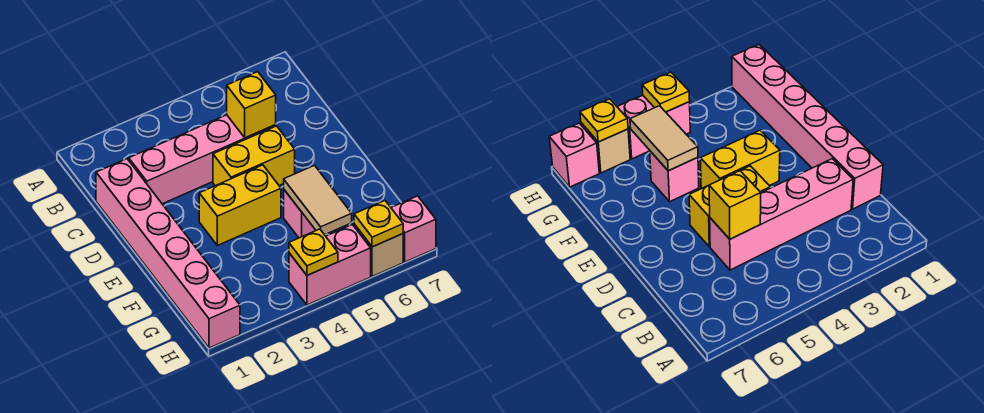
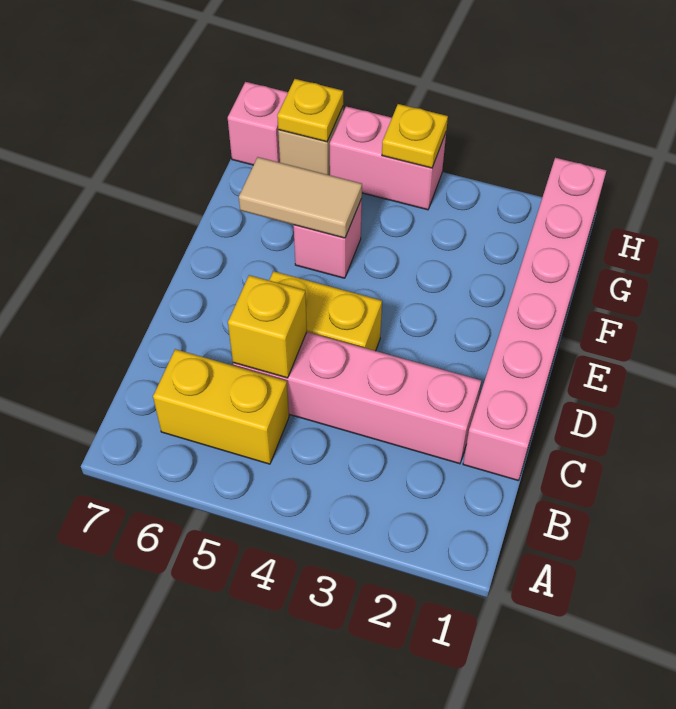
yellow brick E3:E4 level 1 -> yellow brick B5:B6 level 1
tan tile F5:G5 level 2 -> tan tile F5:F6 level 2

